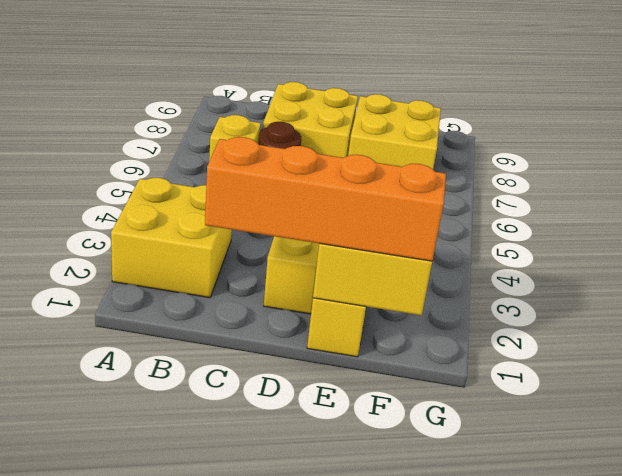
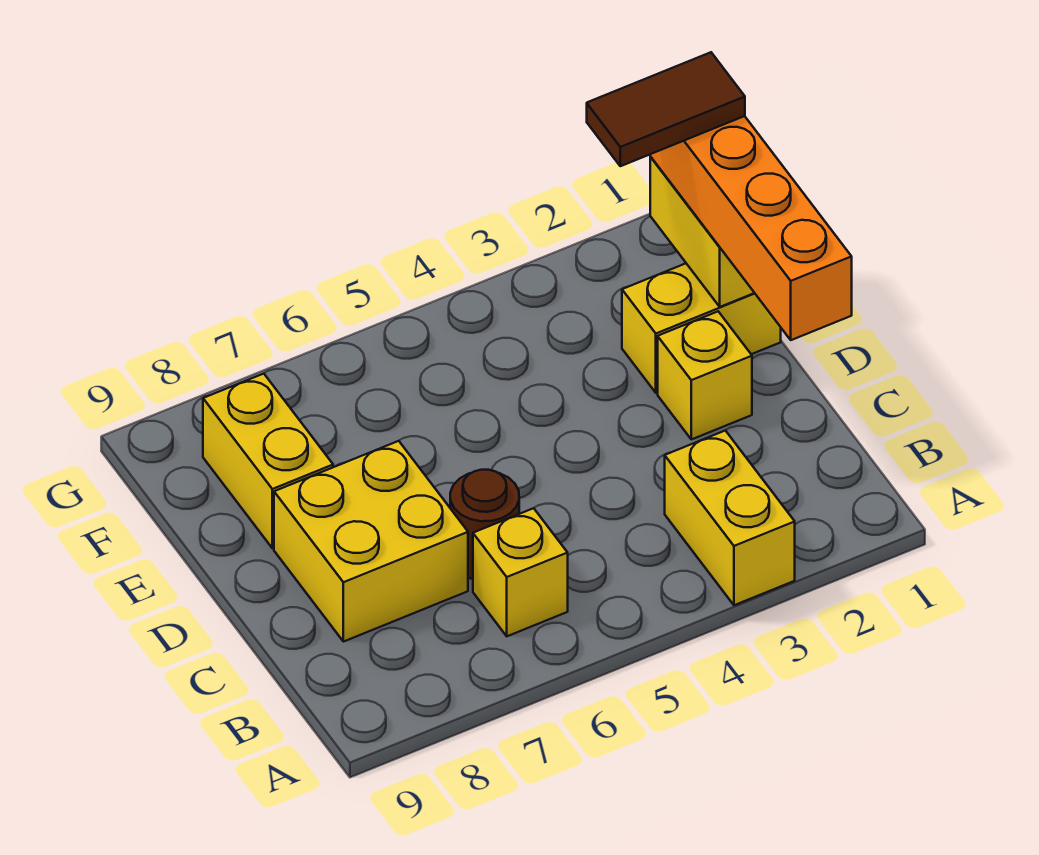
yellow brick A2:B3 level 1 -> yellow brick A3:B3 level 1
yellow brick E7:F8 level 1 -> yellow brick E8:F8 level 1
none -> brown tile F1:F2 level 4

